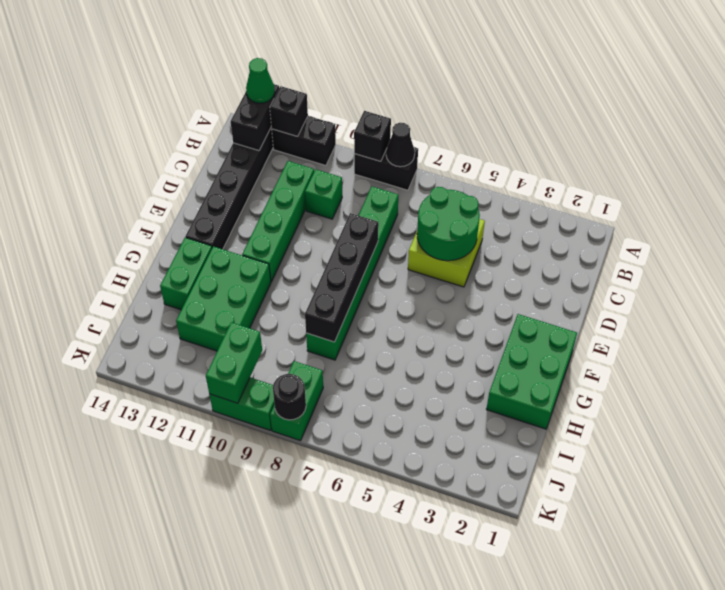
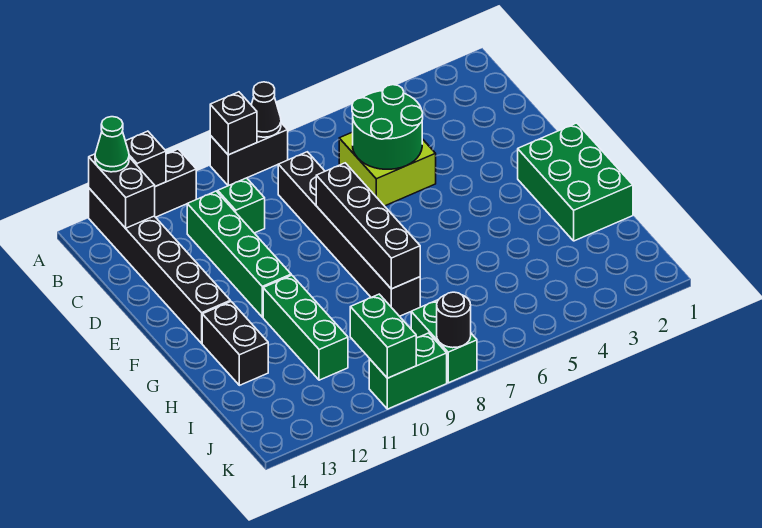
green brick C8:H8 level 1 -> black brick C8:H8 level 1
green brick G11:I12 level 1 -> green brick G11:I11 level 1
green brick G13:H13 level 1 -> black brick G13:H13 level 1

